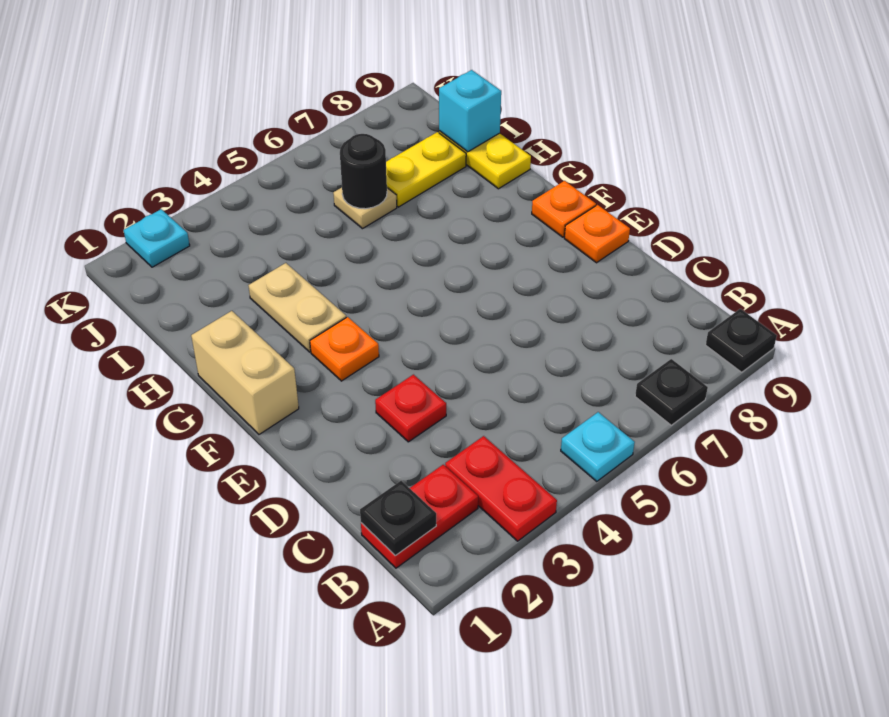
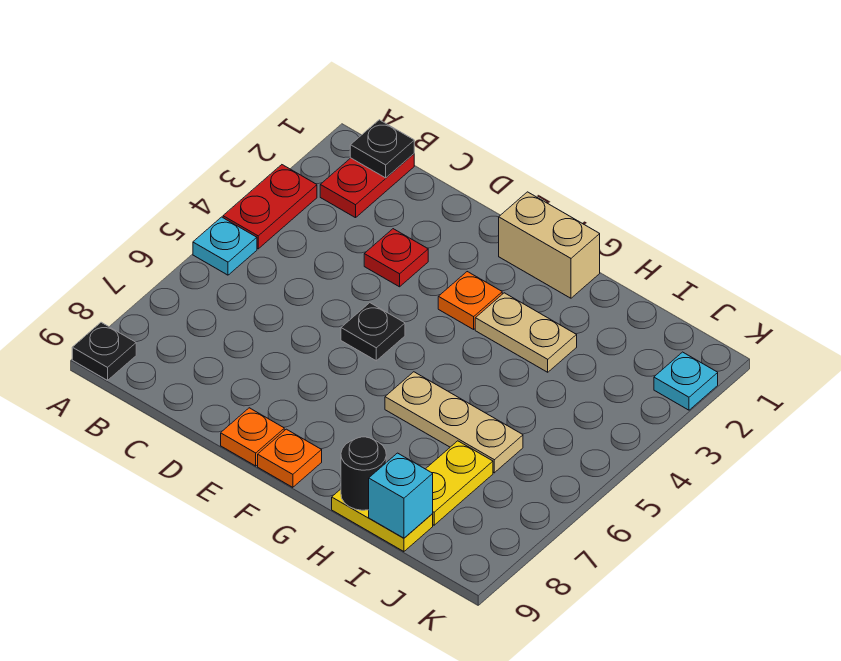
red plate A3:B3 level 1 -> red plate A3:A4 level 1
black plate A7 level 1 -> black plate E5 level 1
tan plate I6 level 1 -> tan plate G6:I6 level 1
black round brick I6 level 2 -> black round brick H9 level 2

